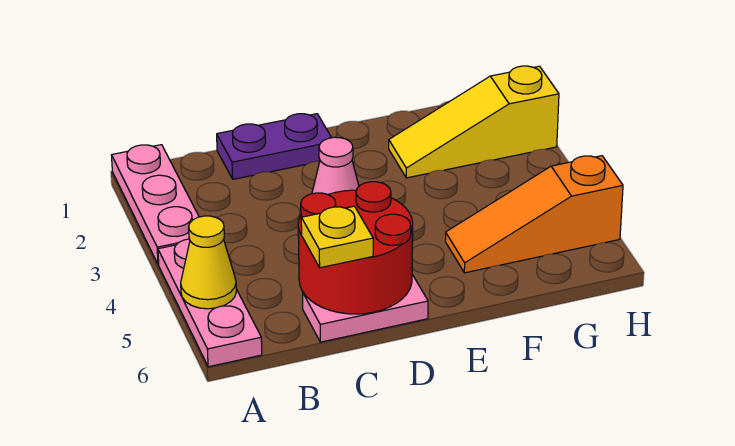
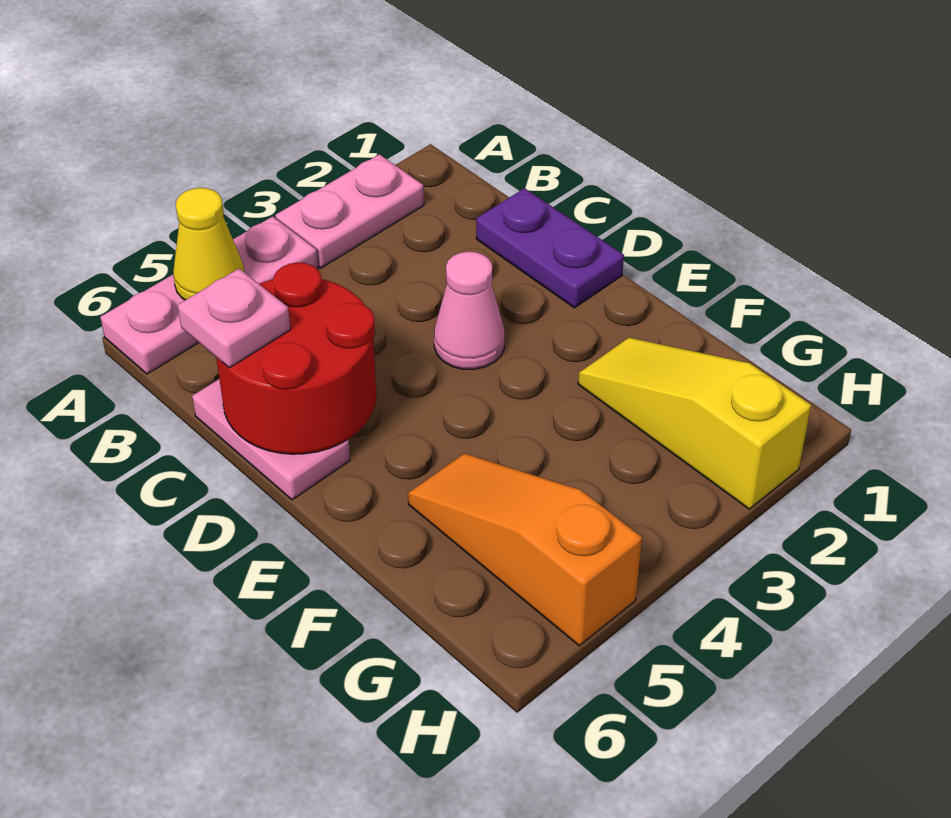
pink plate A1:A3 level 1 -> pink plate A2:A3 level 1
yellow plate C6 level 3 -> pink plate C6 level 3

